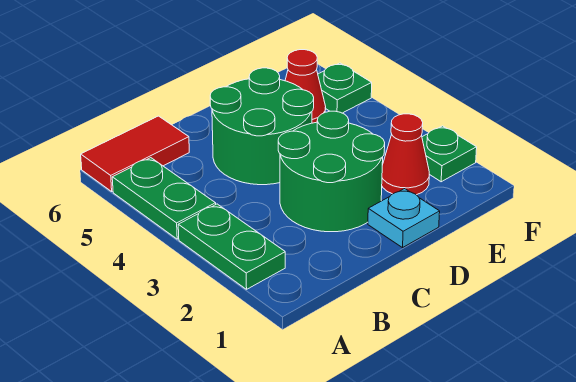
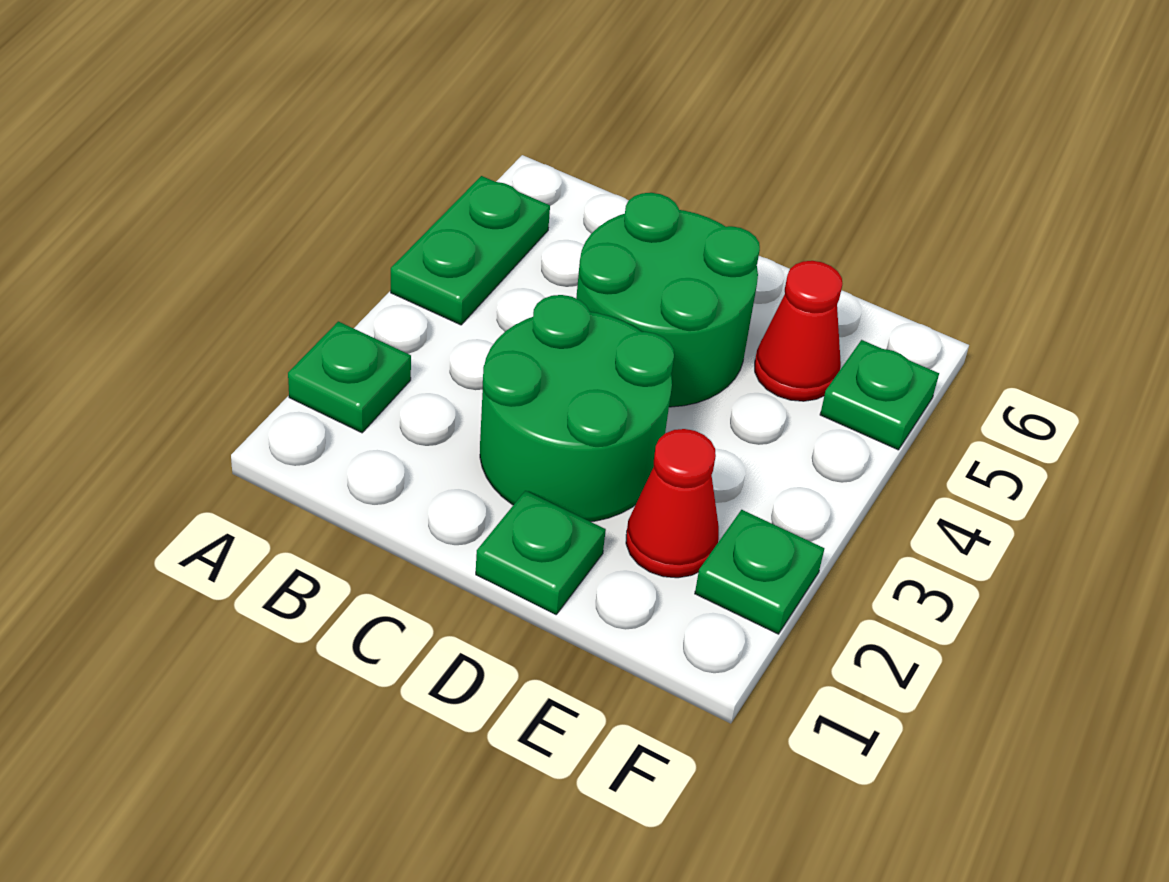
green plate A2:A3 level 1 -> green plate A2 level 1
red tile A6:B6 level 1 -> none
cyan plate D1 level 1 -> green plate D1 level 1

